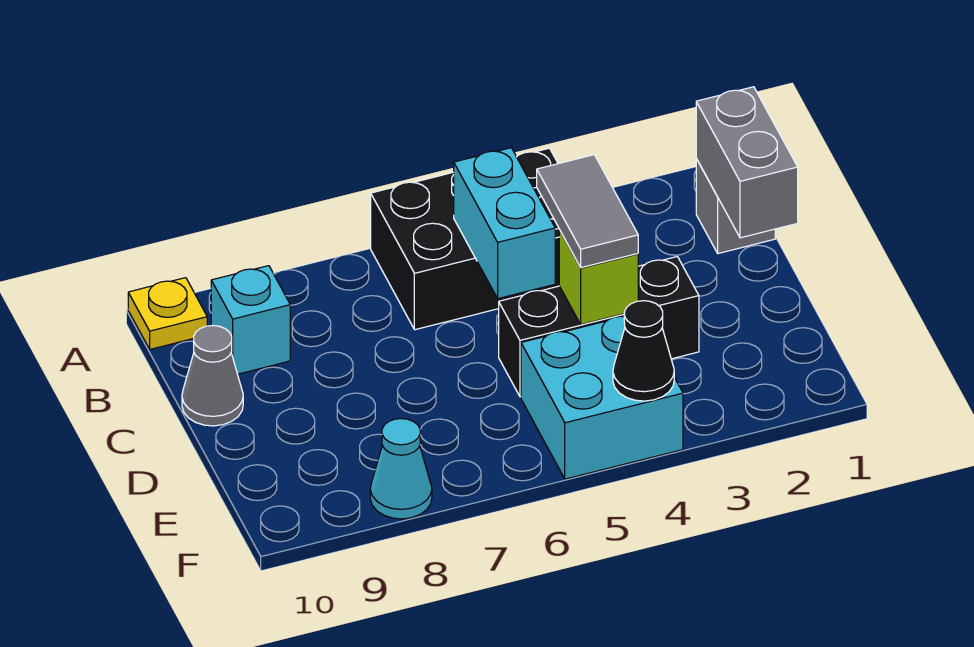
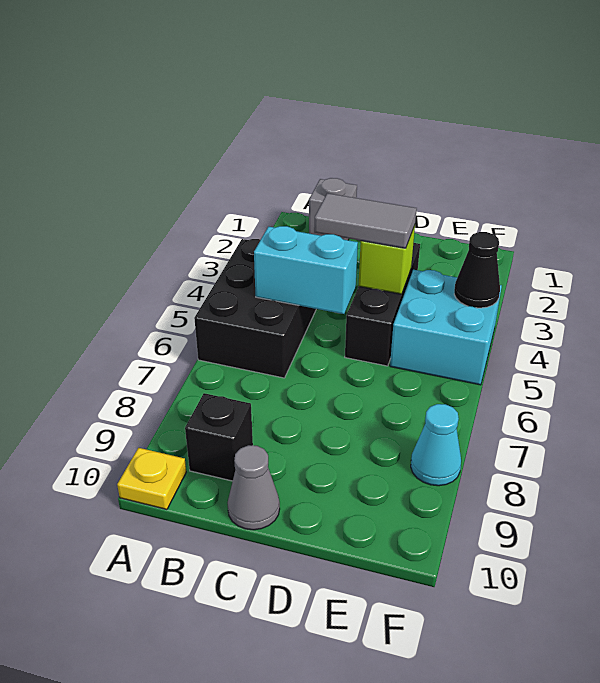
grey brick B1:C1 level 2 -> none
cyan brick B9 level 1 -> black brick B9 level 1

